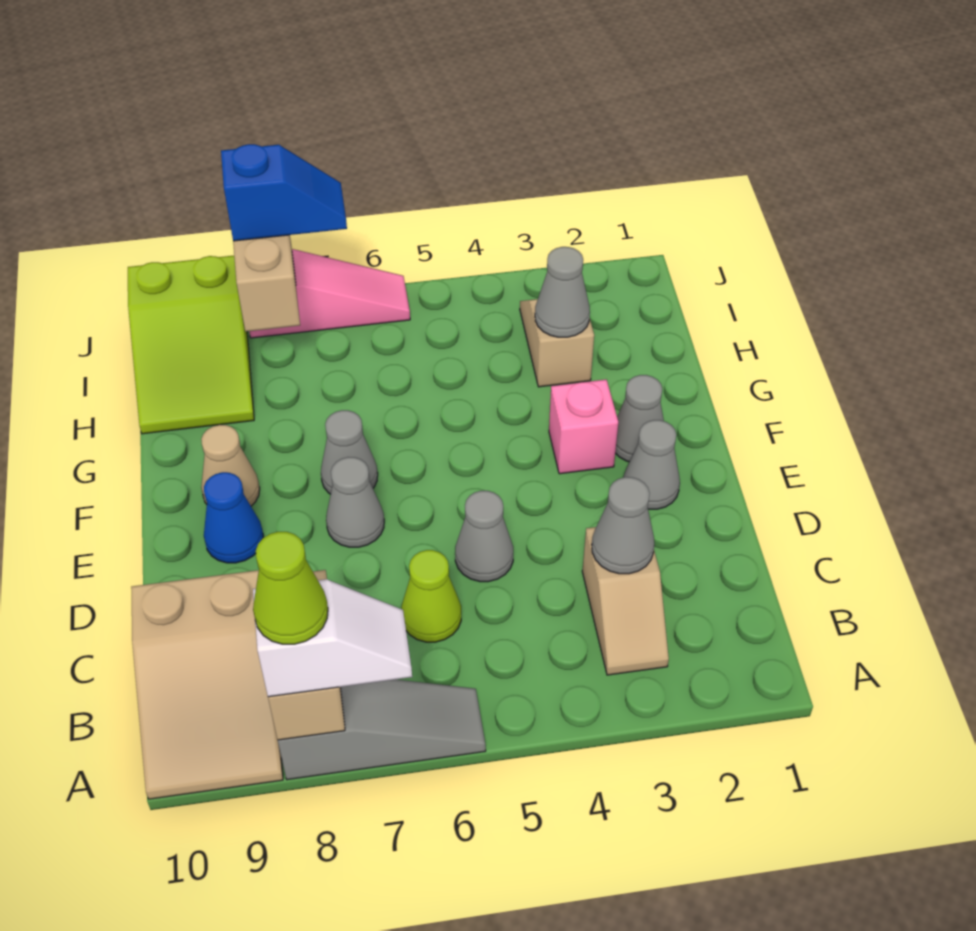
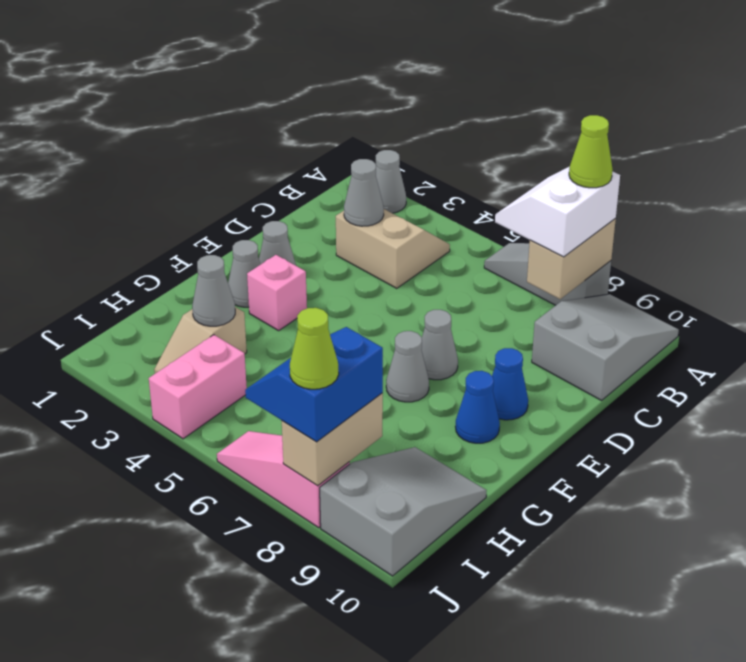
white slope A7:A8 level 3 top 8 -> white slope A7:B8 level 3 top 8
tan slope A9:C10 level 1 top C -> grey slope A9:C10 level 1 top C
tan slope B3:C3 level 1 top C -> tan slope B3:C4 level 1 top C
lime cone C6 level 1 -> lime cone J8 level 4
grey cone D5 level 1 -> grey cone A2 level 1
tan cone F9 level 1 -> blue cone F9 level 1
lime slope H9:J10 level 1 top J -> grey slope H9:J10 level 1 top J
none -> pink brick I4:J4 level 1
blue slope J7:J8 level 3 top 8 -> blue slope I7:J8 level 3 top 8

